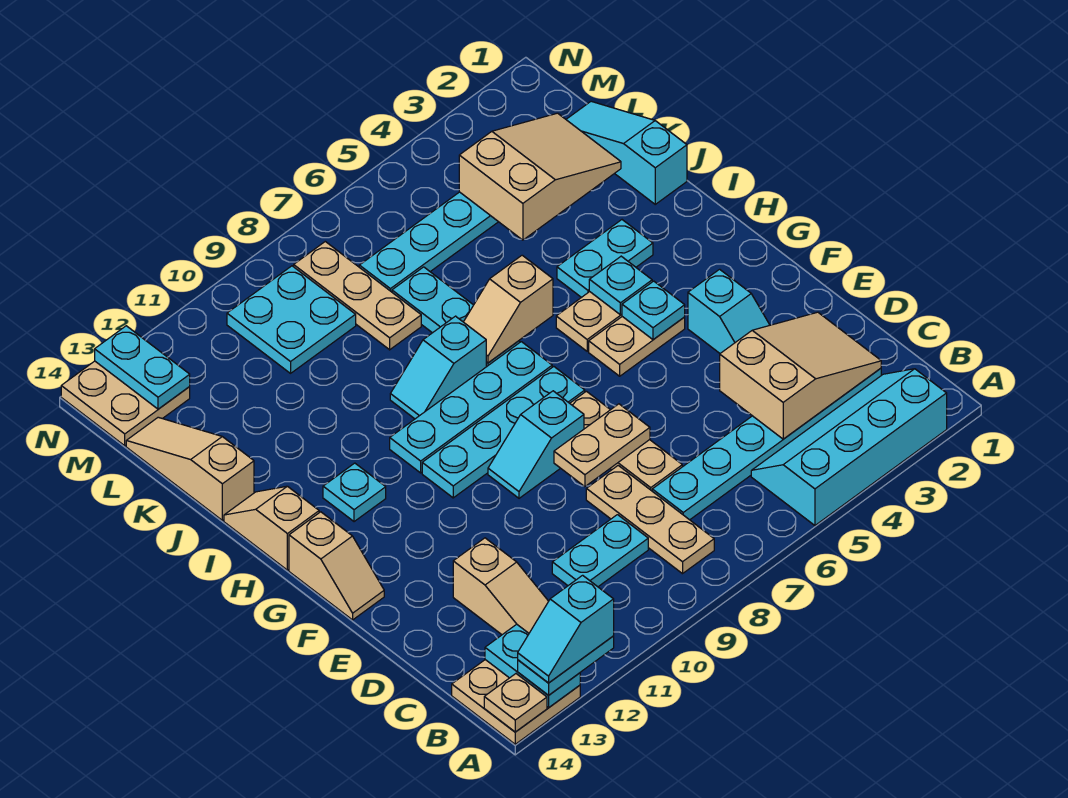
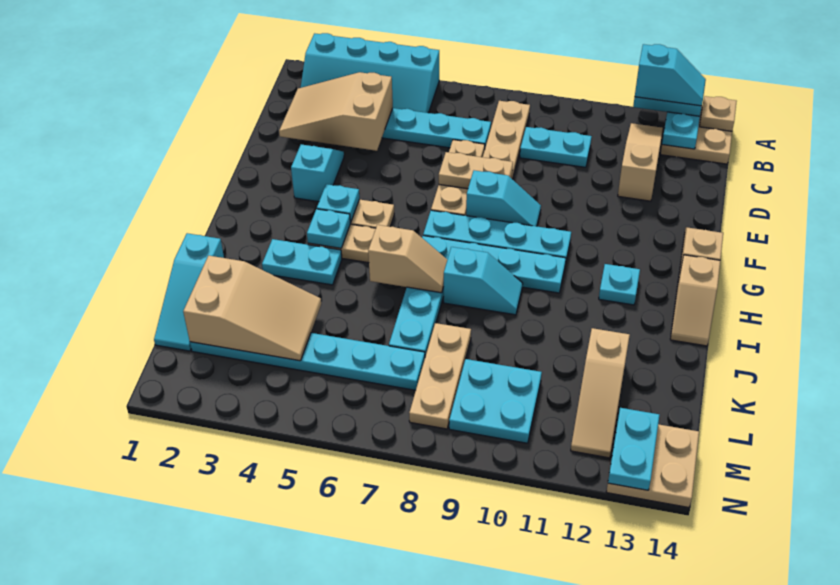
tan slope J14:L14 level 1 top J -> tan slope K12:M12 level 1 top K
tan slope K2:L4 level 2 top 4 -> tan slope K2:L4 level 2 top 2

